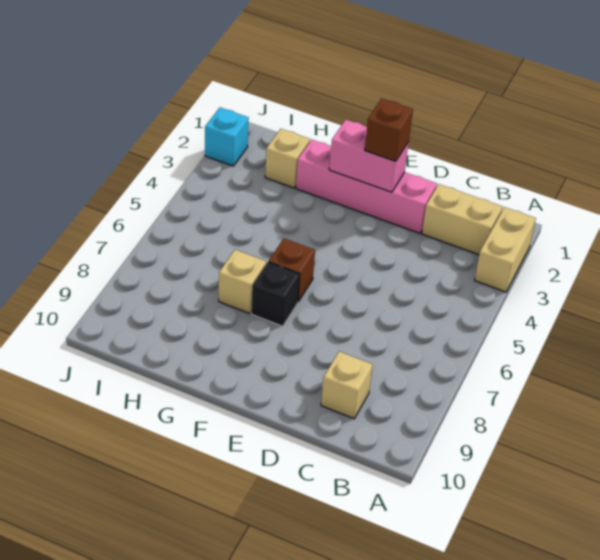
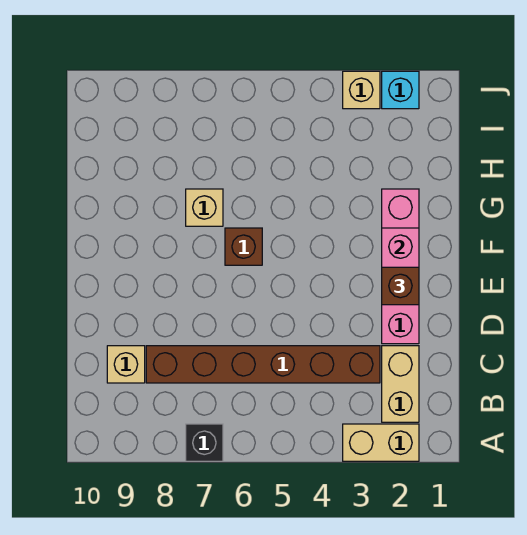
none -> brown brick C3:C8 level 1
black brick F7 level 1 -> black brick A7 level 1
tan brick H2 level 1 -> tan brick J3 level 1

